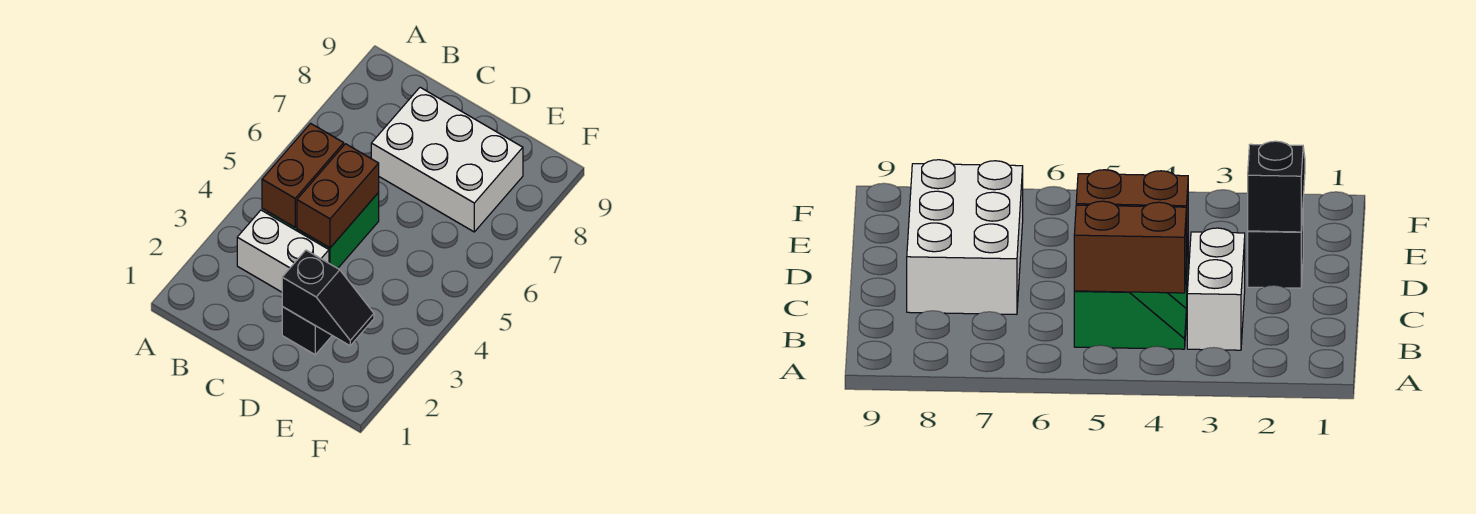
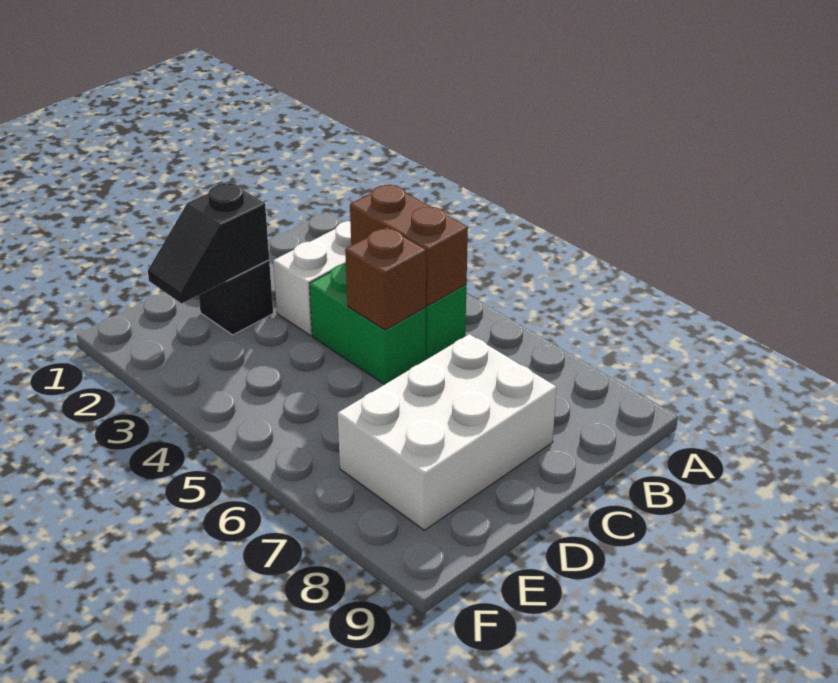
brown brick C4:C5 level 2 -> brown brick C5 level 2

